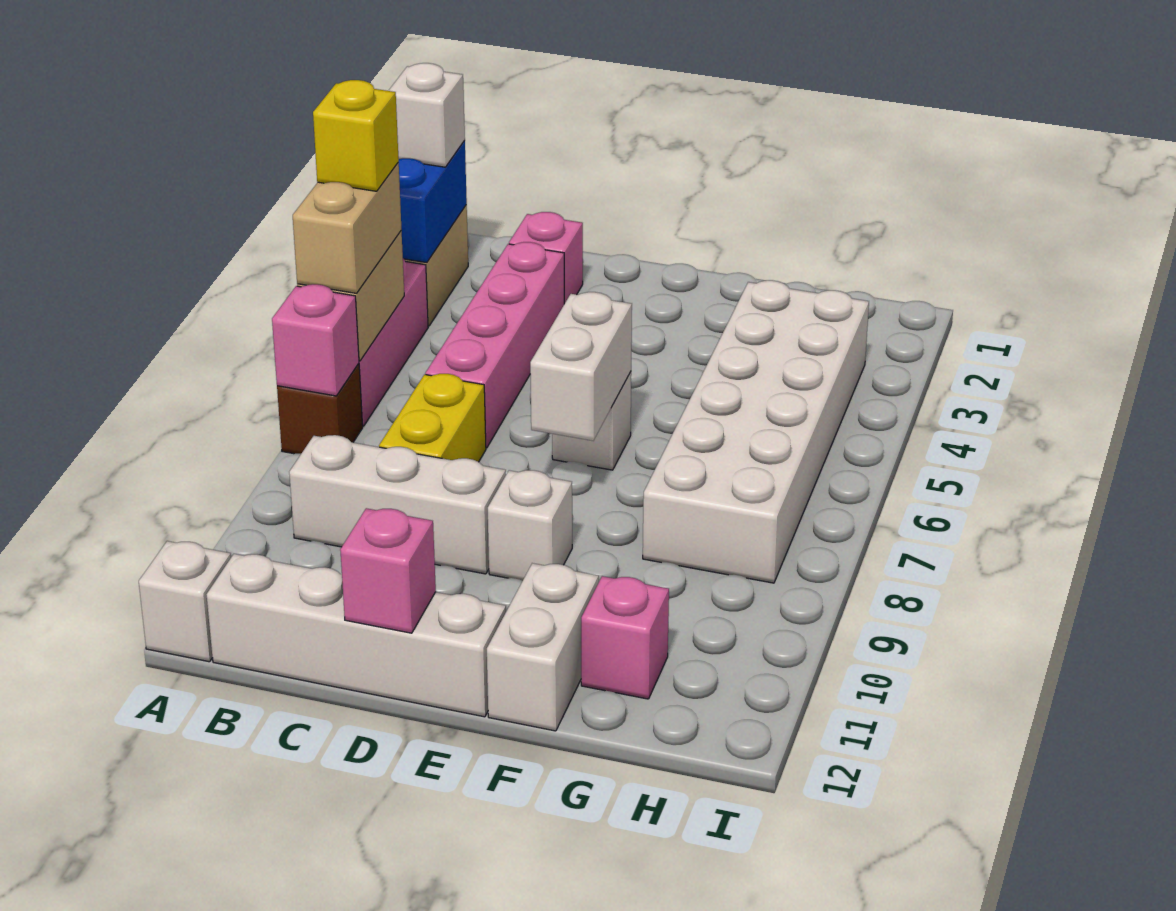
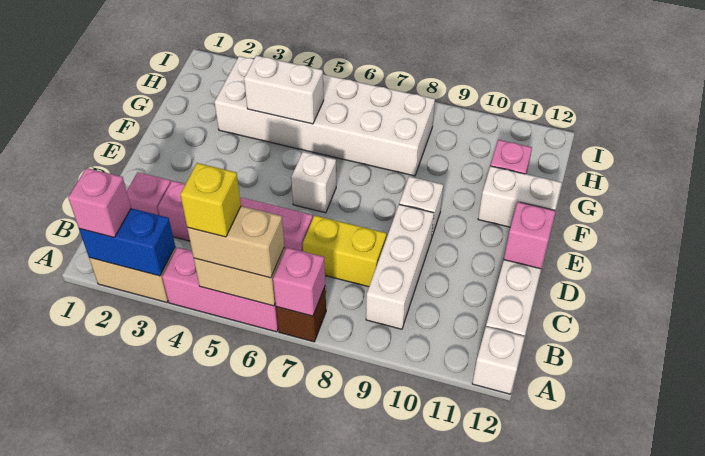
white brick A2 level 3 -> pink brick A2 level 3
white brick E6:E7 level 2 -> white brick G4:G5 level 2

